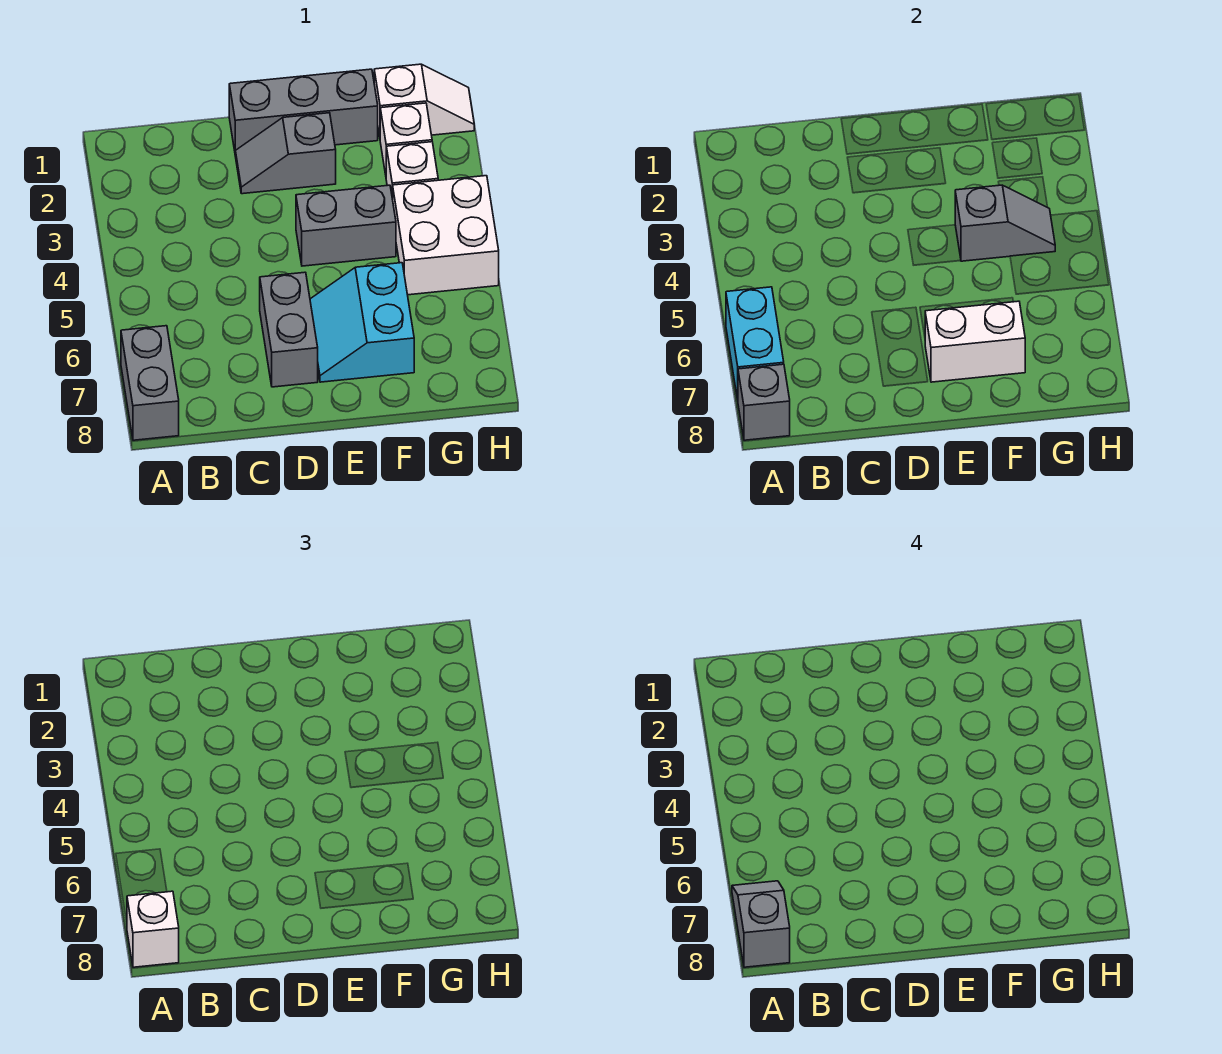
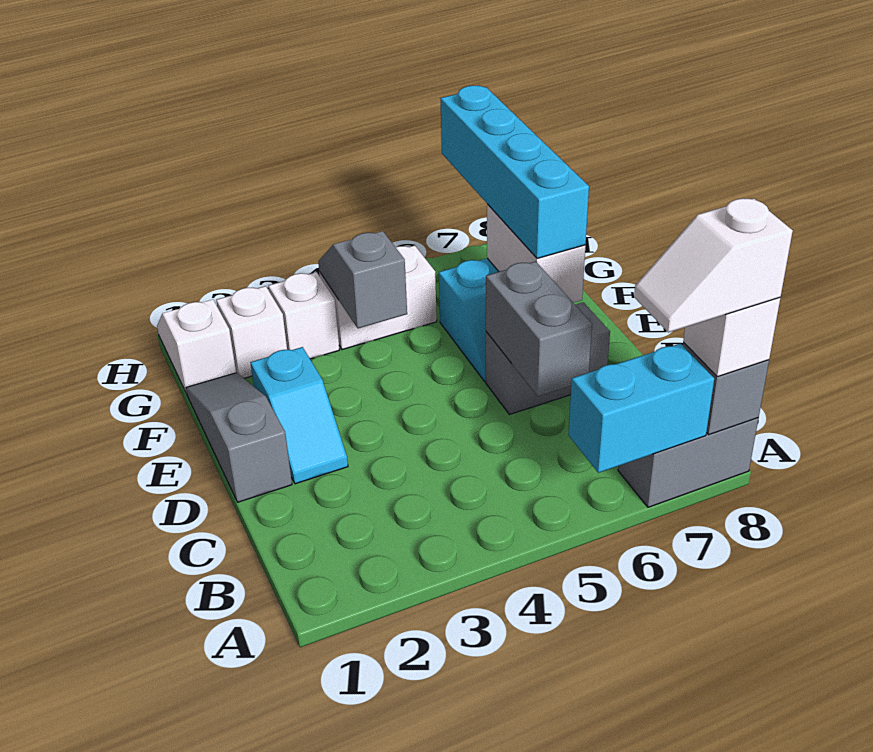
grey slope A7:A8 level 4 top 8 -> white slope A7:A8 level 4 top 8
grey brick D1:F1 level 1 -> grey slope D1:F1 level 1 top D
grey slope D2:E2 level 1 top E -> cyan slope D2:E2 level 1 top E
grey brick E4:F4 level 1 -> grey brick C6:D6 level 2
none -> cyan brick E7:H7 level 3
white brick G4:H5 level 1 -> white brick G4:G5 level 1

